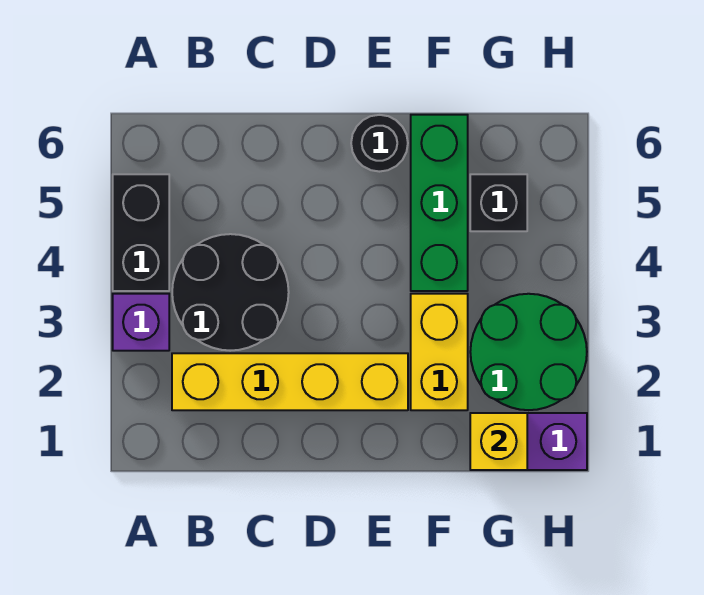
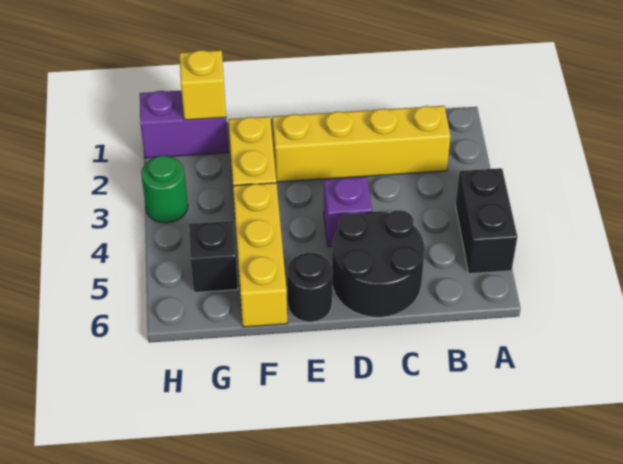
purple brick A3 level 1 -> purple brick D4 level 1
black round brick B3:C4 level 1 -> black round brick C5:D6 level 1
green brick F4:F6 level 1 -> yellow brick F4:F6 level 1
green round brick G2:H3 level 1 -> green round brick H3 level 1

